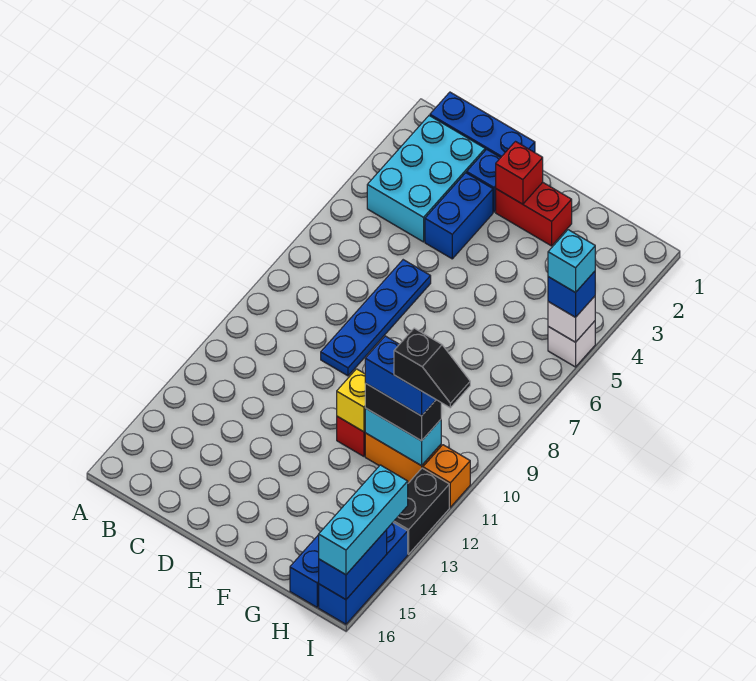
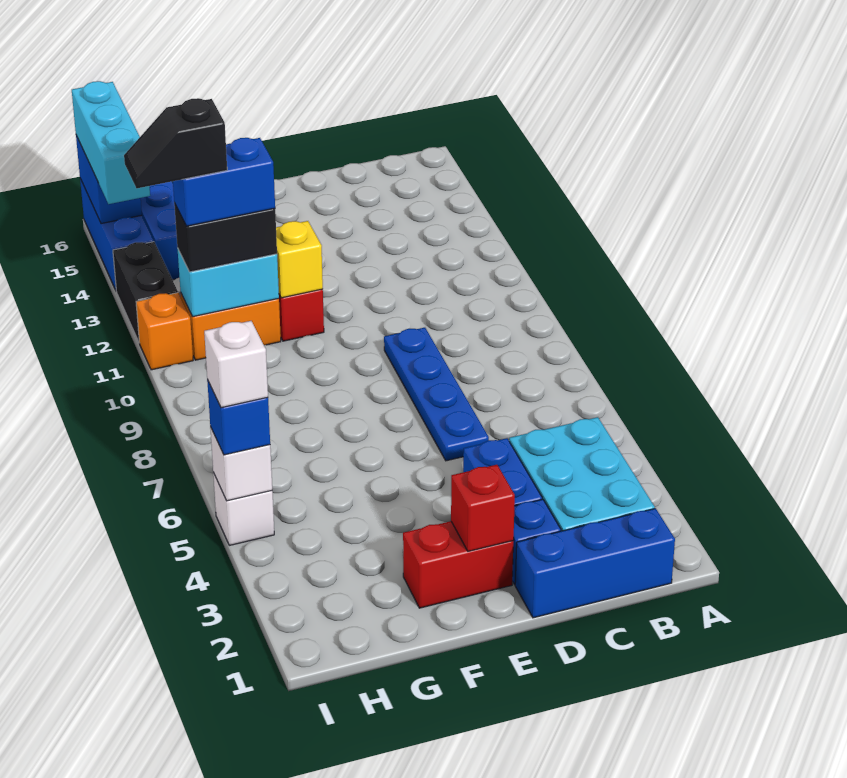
cyan brick I5 level 4 -> white brick I5 level 4

